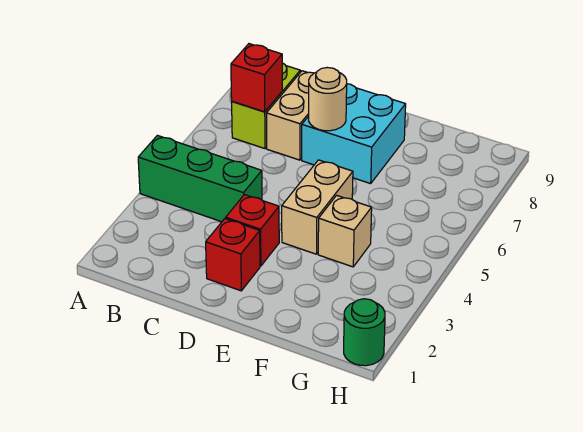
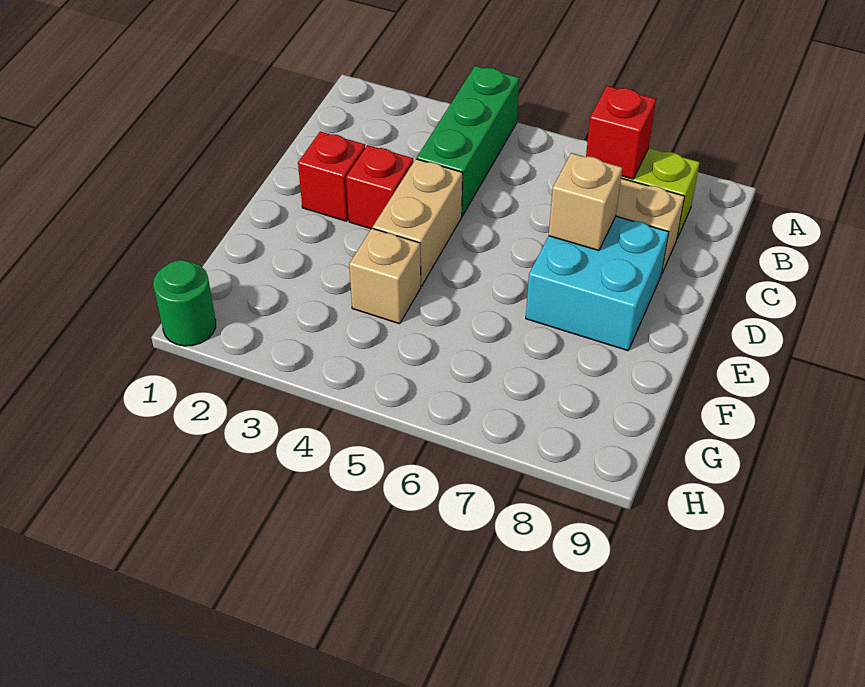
tan round brick D7 level 2 -> tan brick D7 level 2
tan brick E4:E5 level 1 -> tan brick D4:E4 level 1

